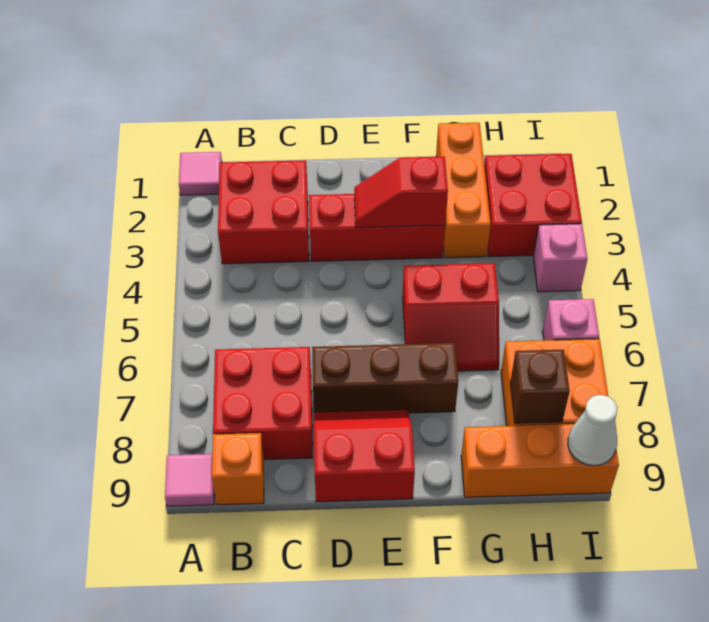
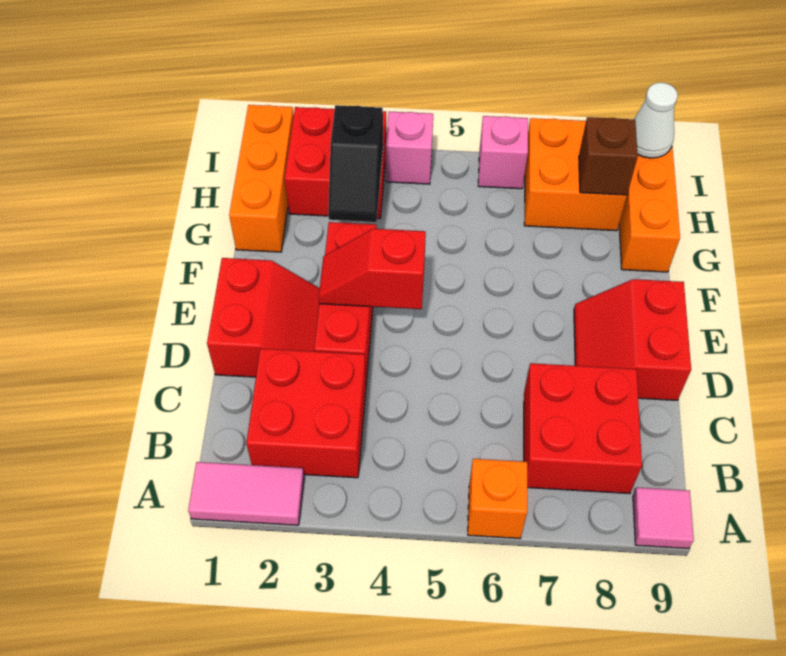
pink tile A1 level 1 -> pink tile A1:A2 level 1
orange brick B9 level 1 -> orange brick A6 level 1
brown brick D7:F7 level 1 -> none
red slope E3:F3 level 2 top F -> red slope E3:E4 level 2 top 4
red slope F5:G6 level 1 top 5 -> red slope D1:E2 level 1 top 1
orange brick G1:G3 level 1 -> orange brick G1:I1 level 1
none -> black slope G3:H3 level 2 top H

